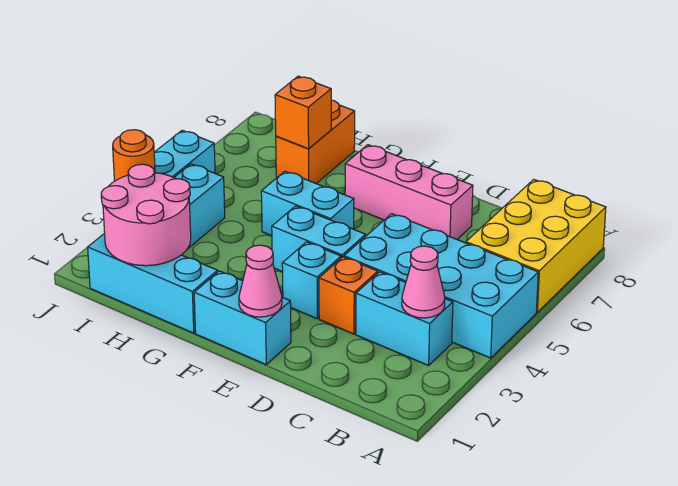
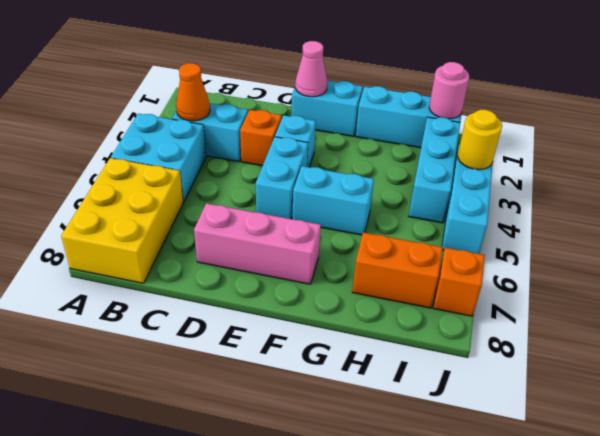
cyan brick A4:D5 level 1 -> cyan brick A4:B5 level 1
pink cone B3 level 2 -> orange cone B3 level 2
cyan brick E4:F4 level 1 -> cyan brick E4:E5 level 1
pink round brick H1:I2 level 2 -> pink round brick I1 level 2
orange brick H7:H8 level 1 -> orange brick H7:I7 level 1
orange brick H7 level 2 -> orange brick J7 level 1
orange round brick J3 level 2 -> yellow round brick J3 level 2

